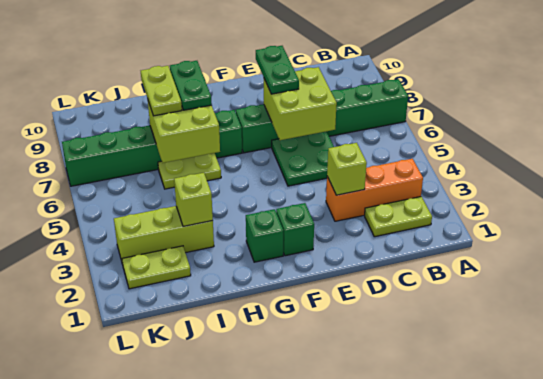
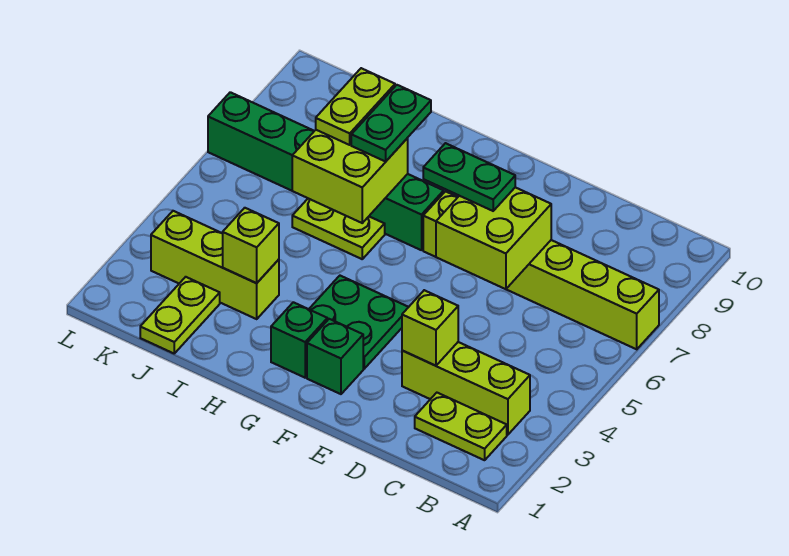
green brick A7:F7 level 1 -> lime brick A7:F7 level 1
orange brick B3:D3 level 1 -> lime brick B3:D3 level 1
green plate D5:E6 level 1 -> green plate F3:G4 level 1
green plate E7:E8 level 3 -> green plate E7:F7 level 3
lime plate J2:K2 level 1 -> lime plate J1:J2 level 1

